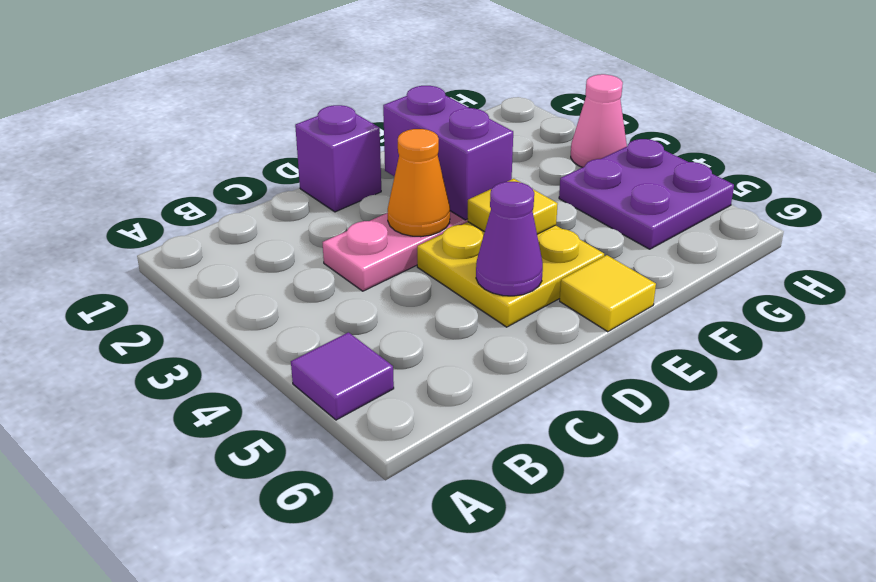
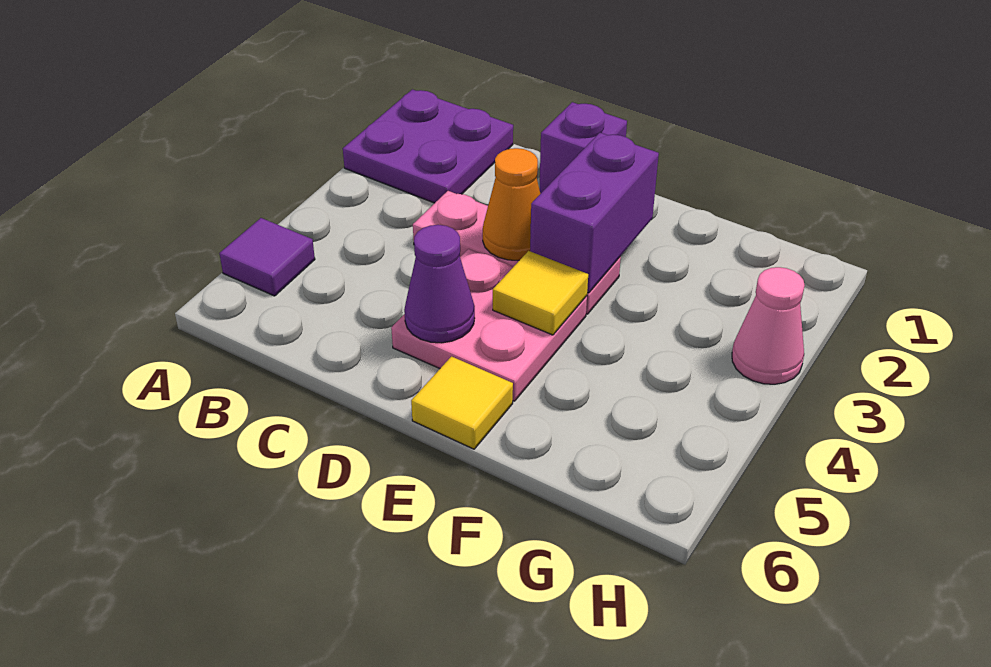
yellow plate D4:E5 level 1 -> pink plate D4:E5 level 1
purple plate G4:H5 level 1 -> purple plate A1:B2 level 1

